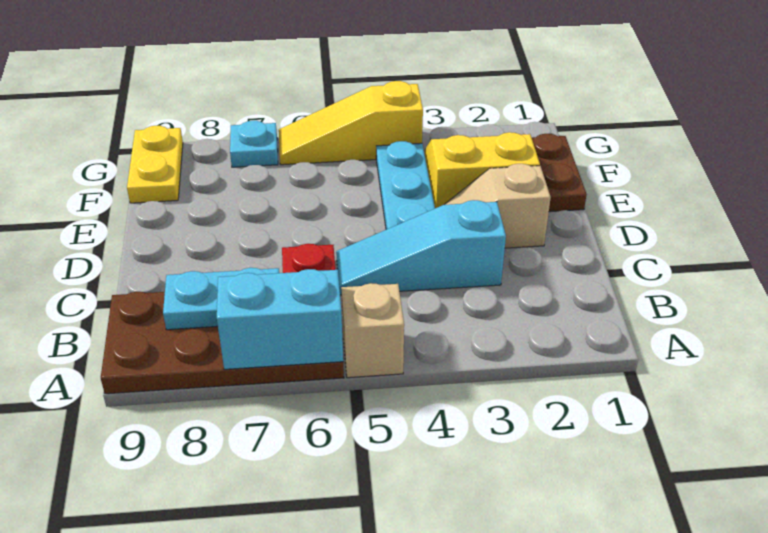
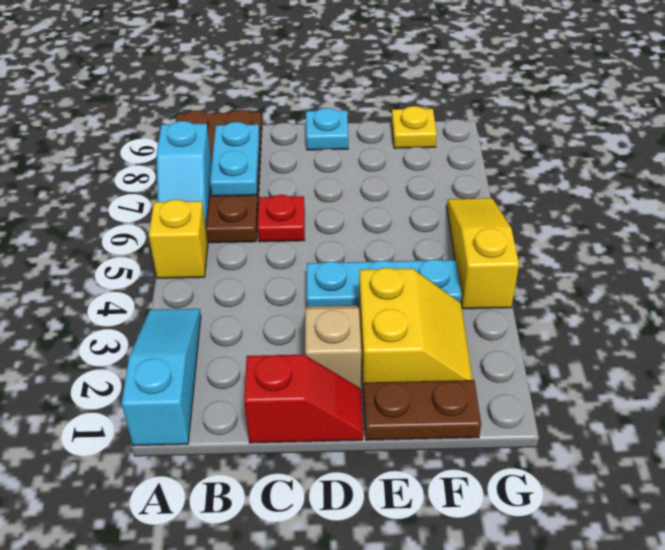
tan brick A5 level 1 -> yellow brick A5 level 1
cyan brick A6:A7 level 2 -> cyan slope A6:A7 level 2 top 7
none -> red slope C1:D1 level 1 top C
cyan slope C3:C5 level 1 top 3 -> cyan slope A1:A3 level 1 top 1
yellow plate F9:G9 level 1 -> yellow plate F9 level 1
cyan plate G7 level 1 -> cyan plate D9 level 1

